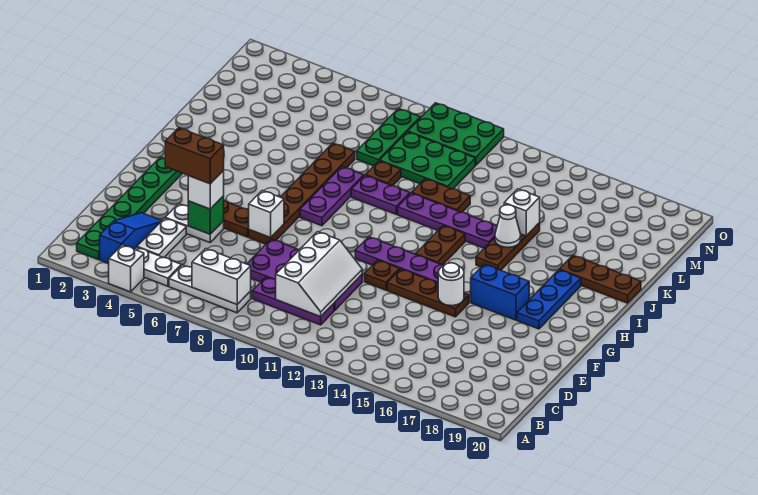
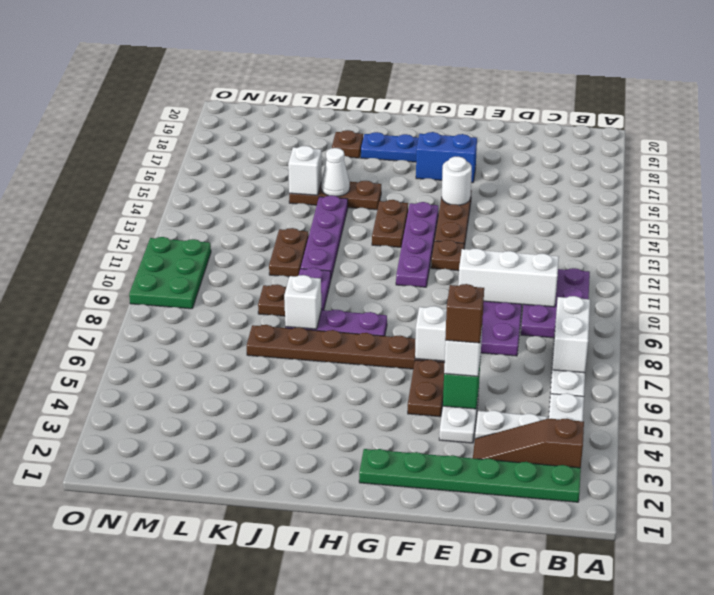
white brick A4 level 1 -> white brick J8 level 2
blue slope B3:D3 level 1 top B -> brown slope B3:D3 level 1 top B
purple plate C9:C11 level 1 -> purple plate B9:C11 level 1
brown brick E4:E5 level 4 -> brown brick E5 level 4
blue brick G16:G17 level 1 -> blue brick F17:G17 level 1
brown plate H13:I13 level 1 -> brown plate H13:H14 level 1
brown plate J18:J20 level 1 -> brown plate J18 level 1
green plate L8:N8 level 1 -> none
green plate L9:M11 level 1 -> none

